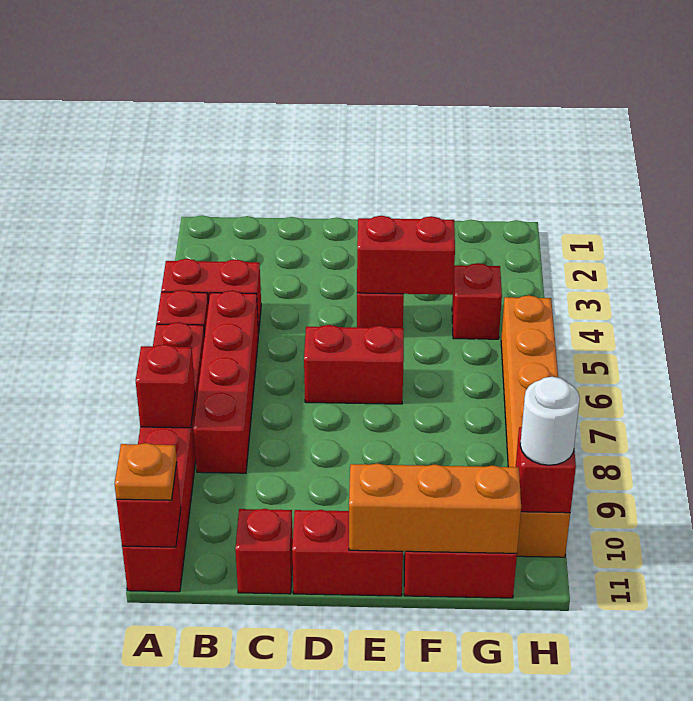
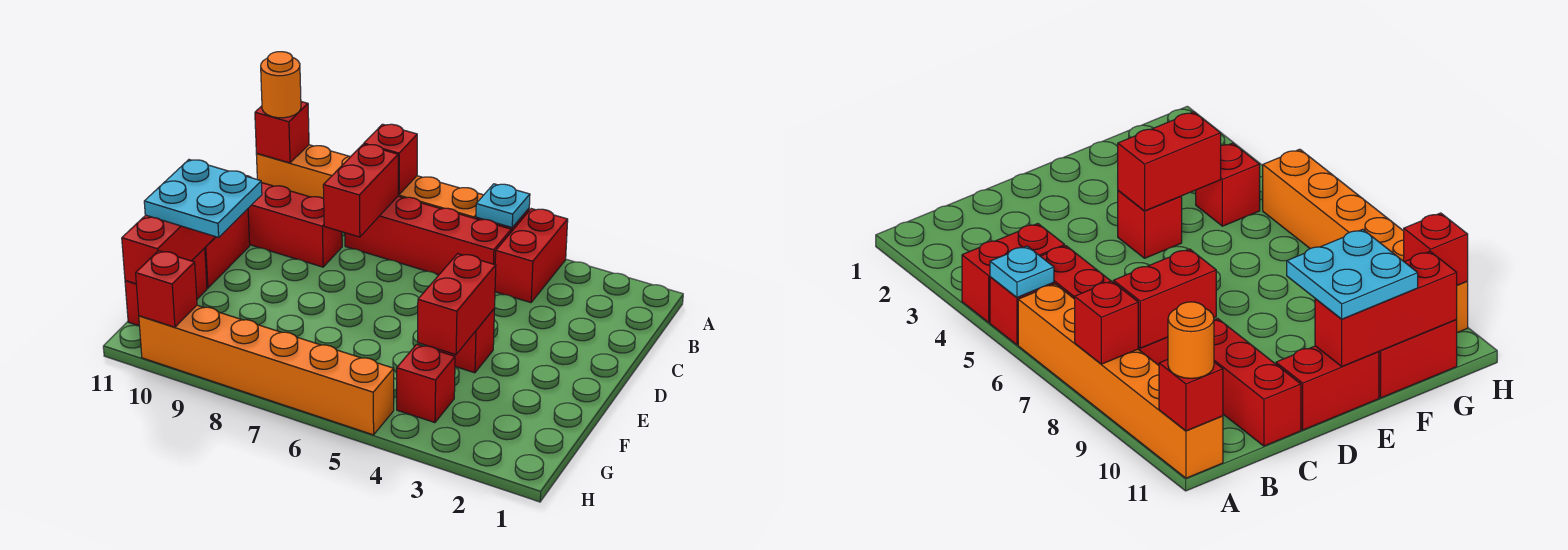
none -> cyan plate A5 level 2
red brick A6:A11 level 1 -> orange brick A6:A11 level 1
orange plate A11 level 3 -> orange round brick A11 level 3
red brick C11 level 1 -> red brick C9:C11 level 1
red brick D6:E6 level 1 -> red brick B8:C8 level 2
none -> cyan plate E10:F11 level 3
orange brick E11:G11 level 2 -> red brick E11:G11 level 2
white round brick H10 level 3 -> none

